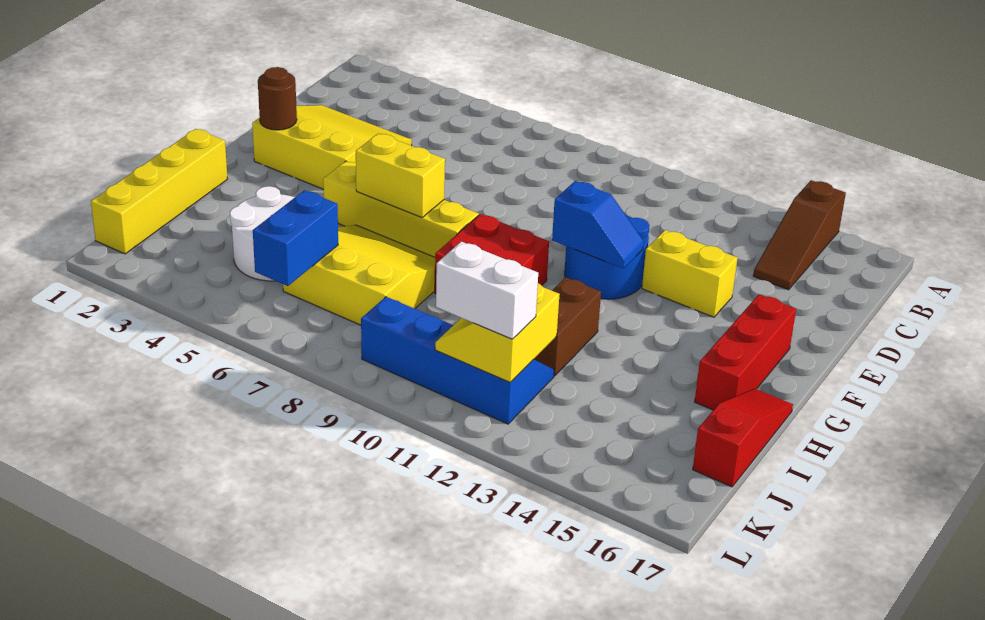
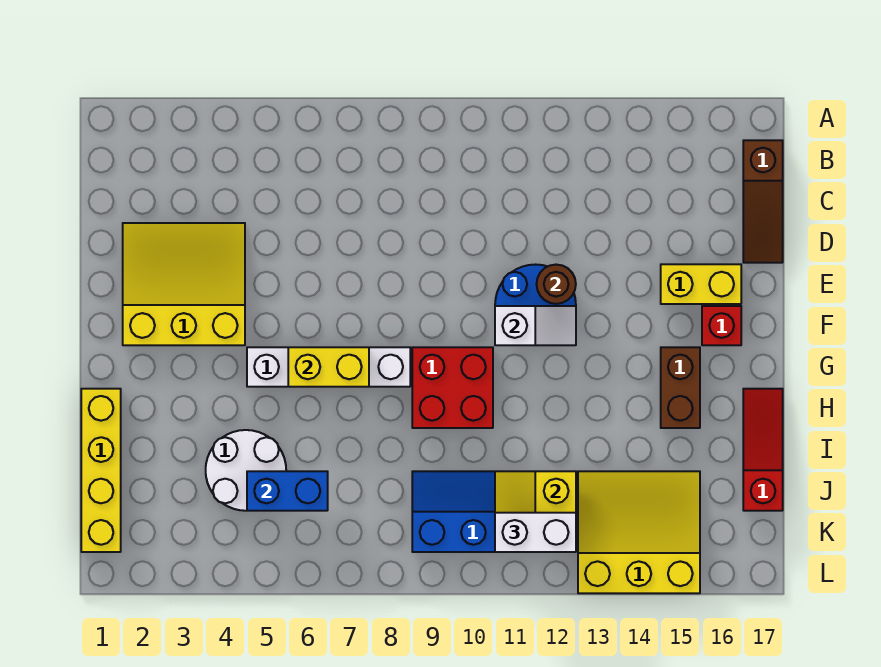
brown slope A15:C15 level 1 top A -> brown slope B17:D17 level 1 top B
yellow brick E13:E14 level 1 -> yellow brick E15:E16 level 1
brown round brick F2 level 2 -> brown round brick E12 level 2
blue slope F11:F12 level 2 top 11 -> white slope F11:F12 level 2 top 11
red brick F16:H16 level 1 -> red brick F16 level 1
yellow brick G5:G8 level 1 -> white brick G5:G8 level 1
yellow slope H6:J8 level 1 top J -> yellow slope J13:L15 level 1 top L
brown brick H12:I12 level 1 -> brown brick G15:H15 level 1
blue brick J6:K6 level 2 -> blue brick J5:J6 level 2

